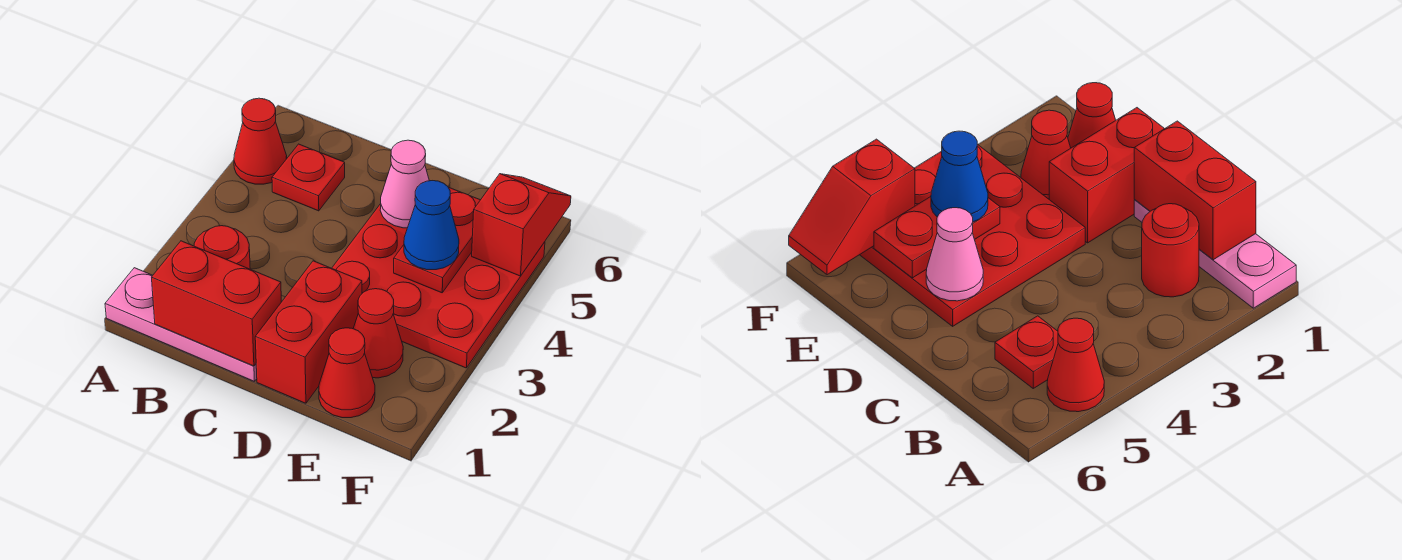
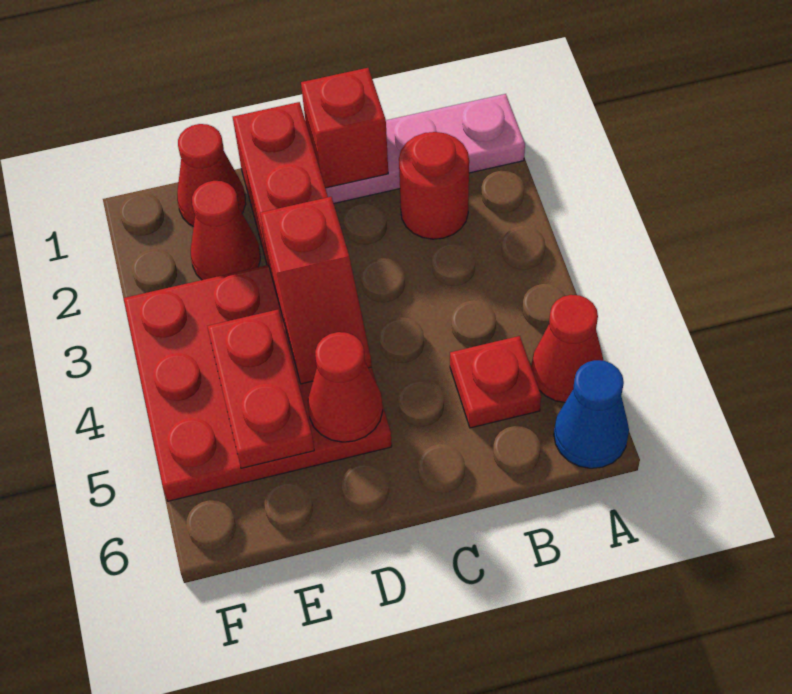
red brick B1:C1 level 2 -> red brick C1 level 2
pink cone D5 level 2 -> red cone D5 level 2
blue cone E4 level 3 -> blue cone A6 level 1
red slope F5:F6 level 2 top 5 -> red slope D3:D4 level 2 top 3

